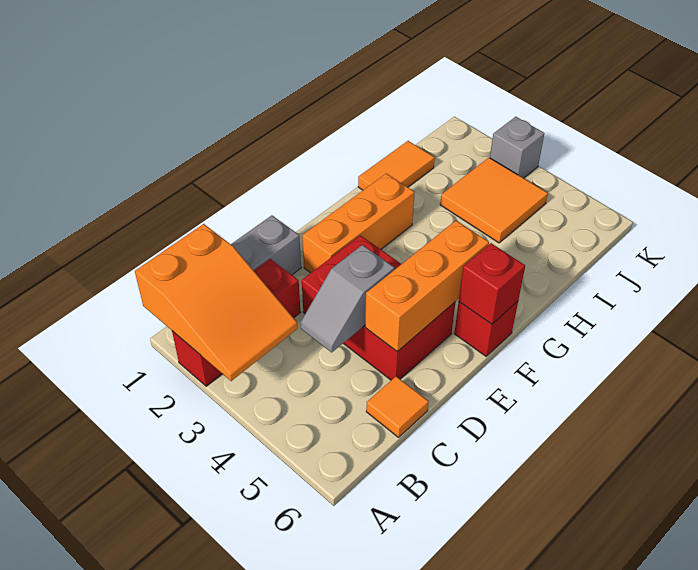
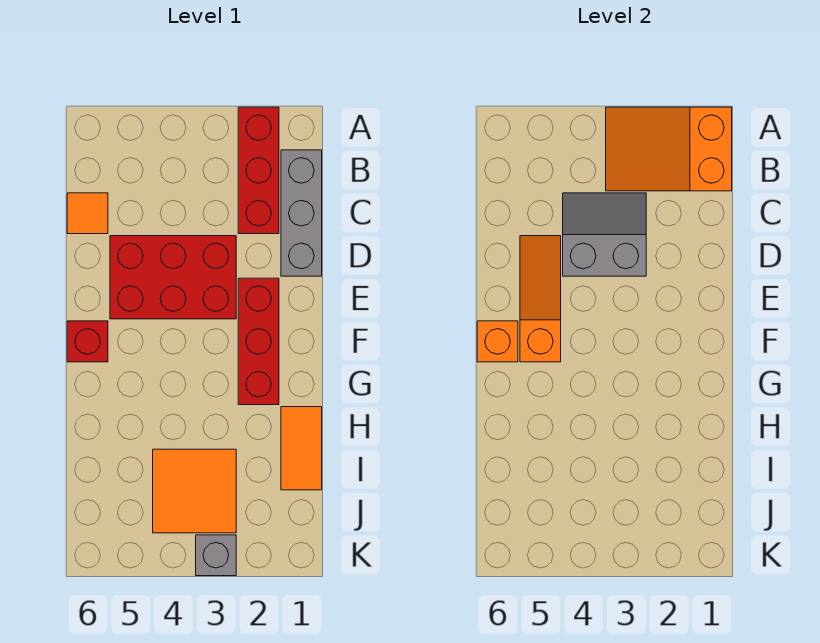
grey slope C4:D4 level 2 top D -> grey slope C3:D4 level 2 top D
orange brick D5:F5 level 2 -> orange slope D5:F5 level 2 top F
orange brick E2:G2 level 1 -> red brick E2:G2 level 1
red brick F6 level 2 -> orange brick F6 level 2

